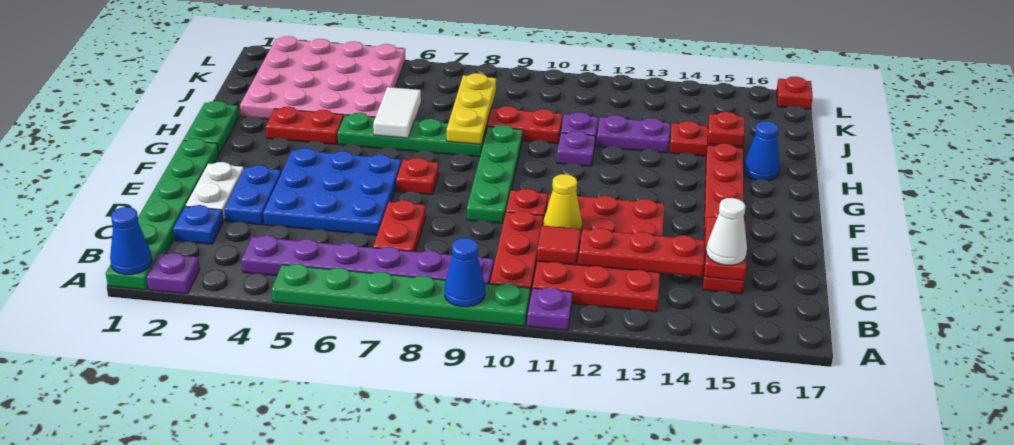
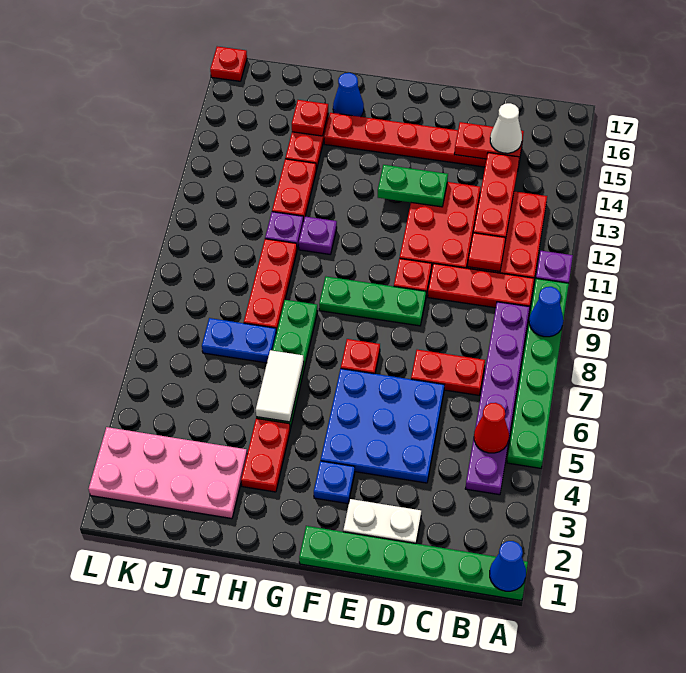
purple plate A2 level 1 -> none
none -> red cone B5 level 2
blue plate C2 level 1 -> blue plate F3 level 1
blue plate D3:E3 level 1 -> blue plate I7:J7 level 1
yellow cone D11 level 2 -> none
green plate E9:H9 level 1 -> green plate E9:G9 level 1
green plate G1:H1 level 1 -> green plate E13:F13 level 2
white tile H6:I6 level 2 -> white tile H5:H6 level 2
yellow plate H8:J8 level 2 -> none
pink plate I2:L5 level 1 -> pink plate I2:L3 level 1
purple plate I12:I13 level 1 -> red plate I12:I13 level 1

